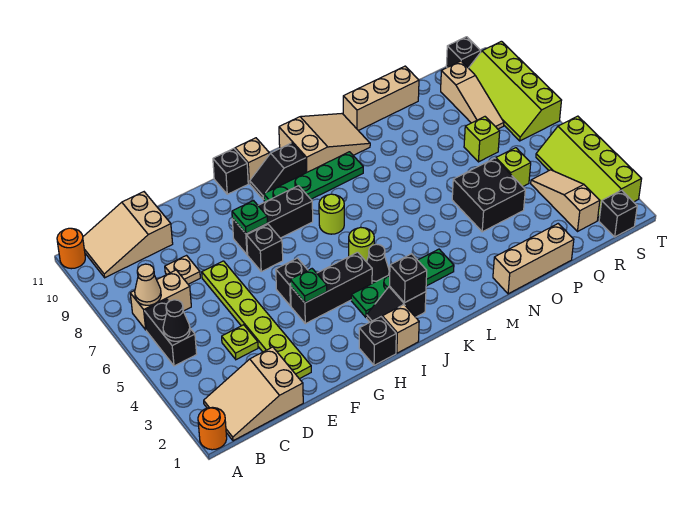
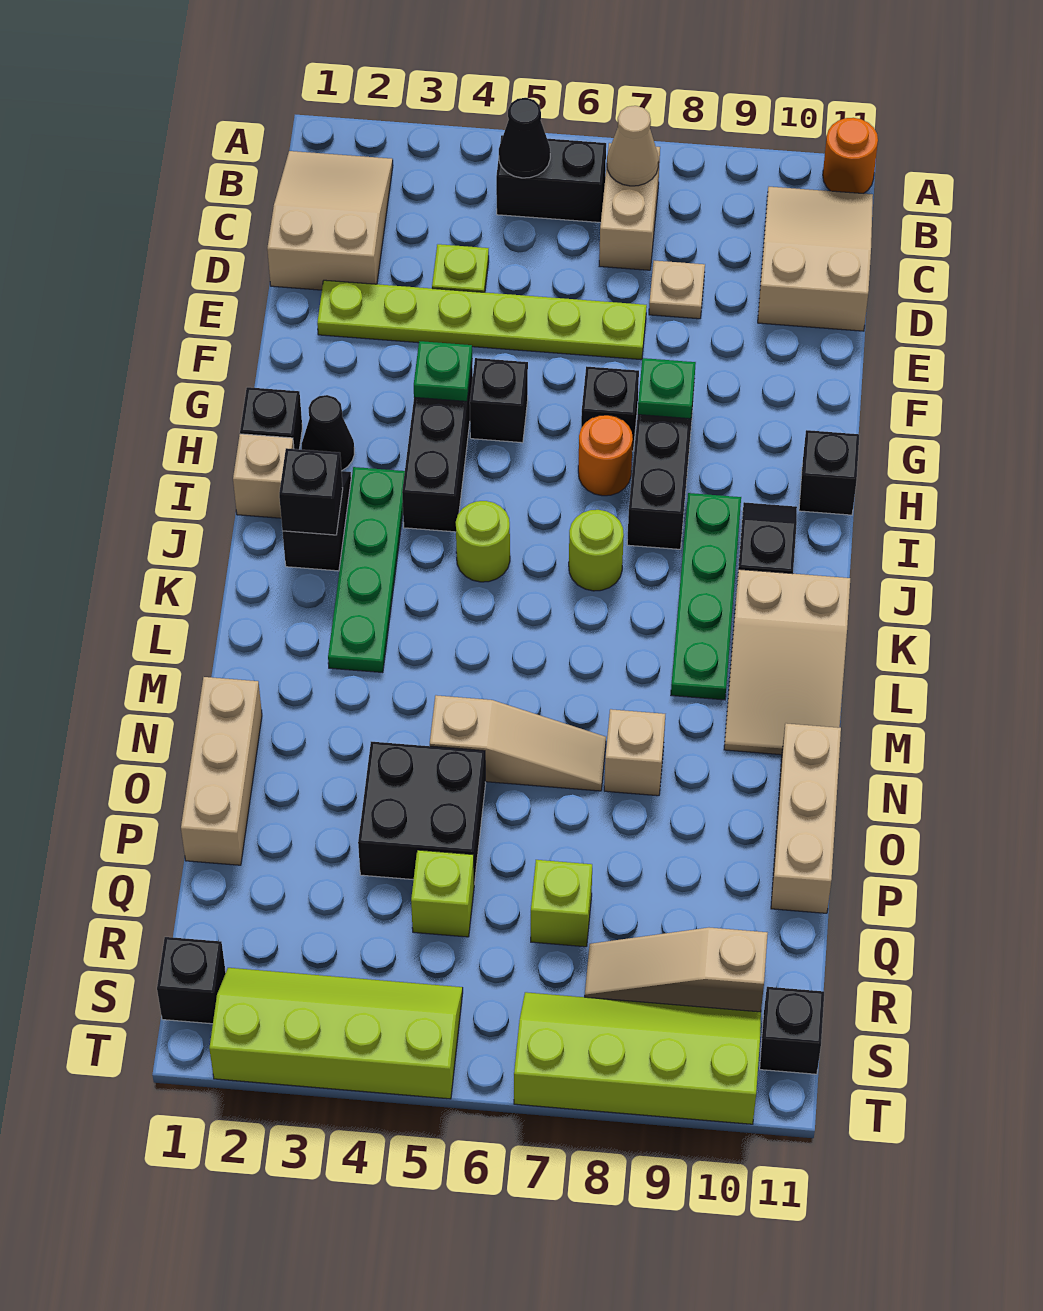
orange round brick A1 level 1 -> orange round brick H7 level 1
tan brick I11 level 1 -> tan brick N8 level 1
black cone J4 level 1 -> black cone H2 level 1
tan slope R2:R4 level 1 top 2 -> tan slope N5:N7 level 1 top 5

